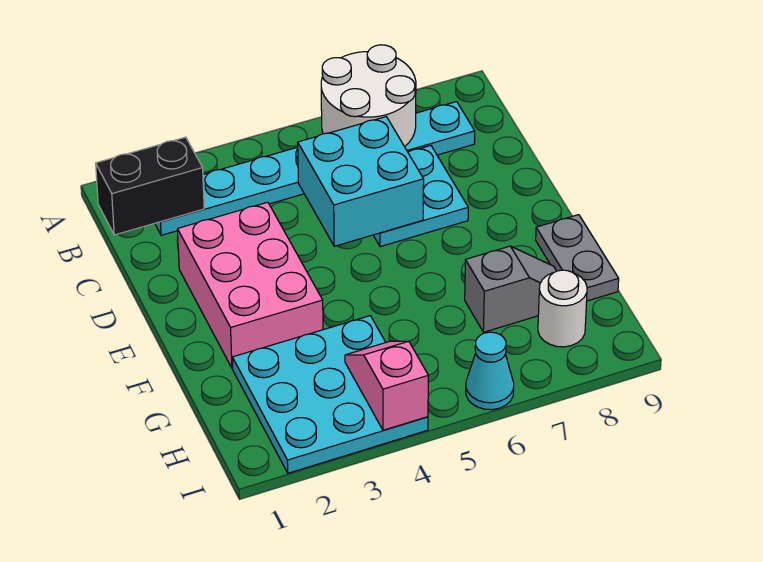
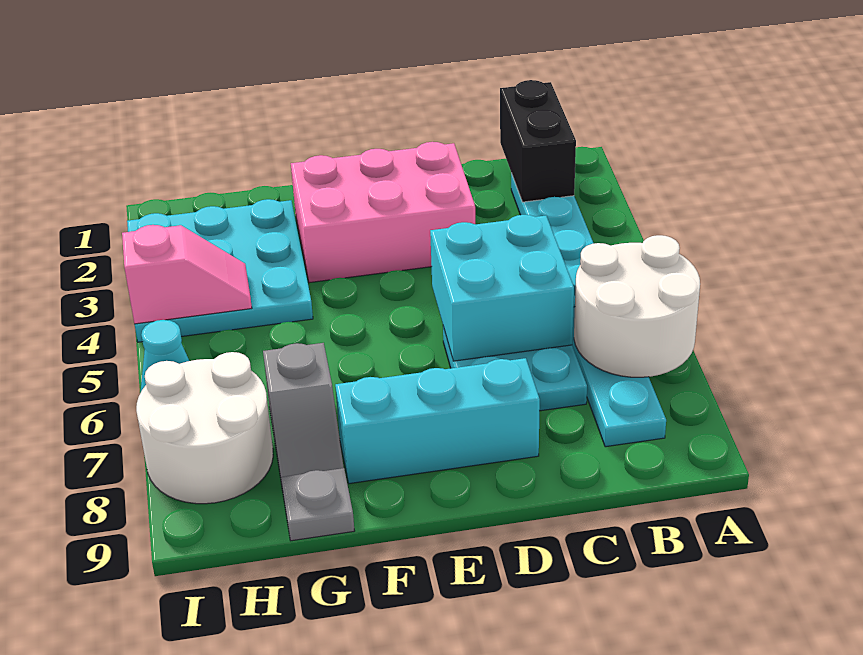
none -> cyan brick D8:F8 level 1
grey plate F9:G9 level 1 -> grey plate G9 level 1
white round brick H8 level 1 -> white round brick H7:I8 level 1

